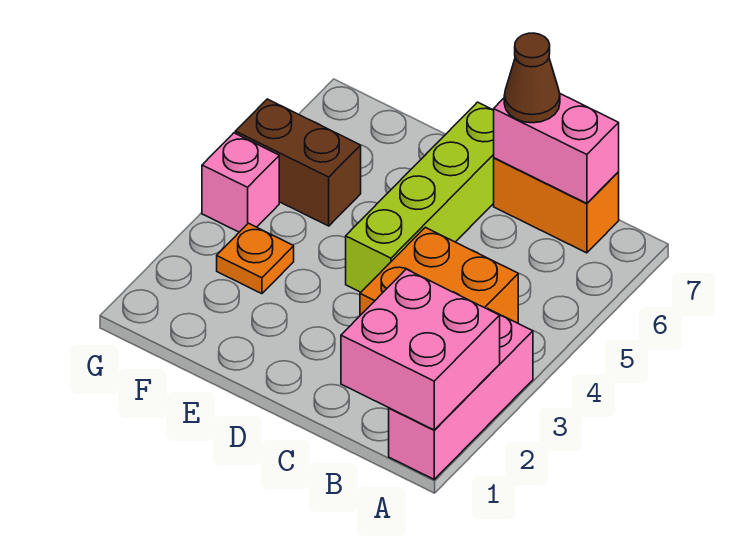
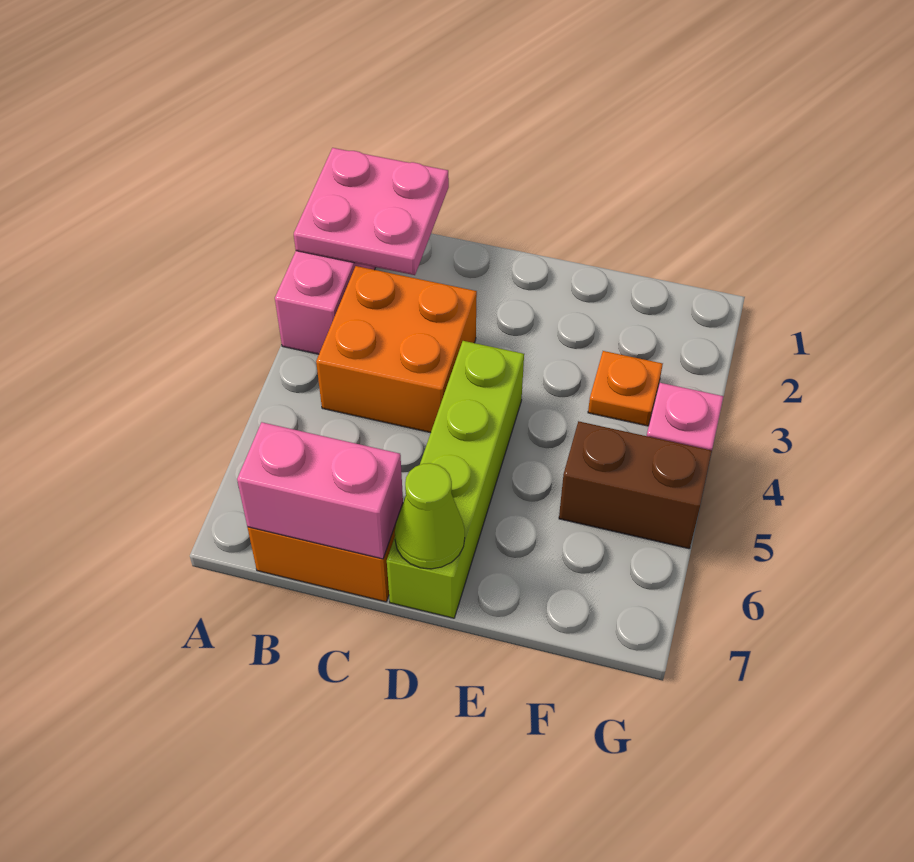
pink brick A1:B2 level 2 -> pink plate A1:B2 level 2
brown cone C7 level 3 -> none
none -> lime cone D7 level 2

